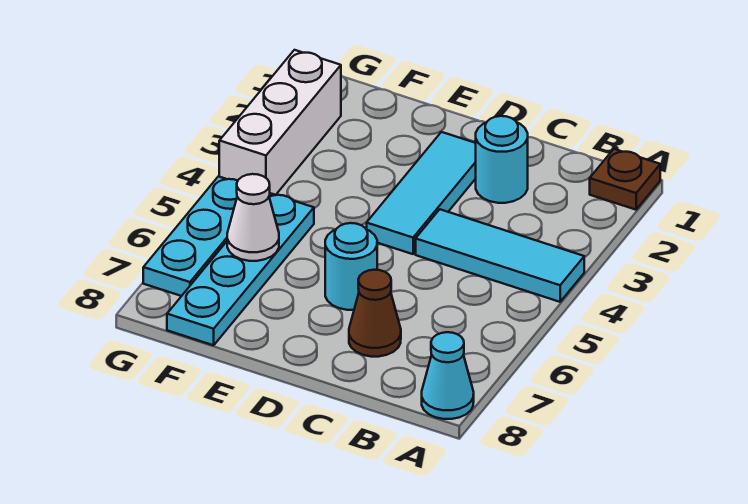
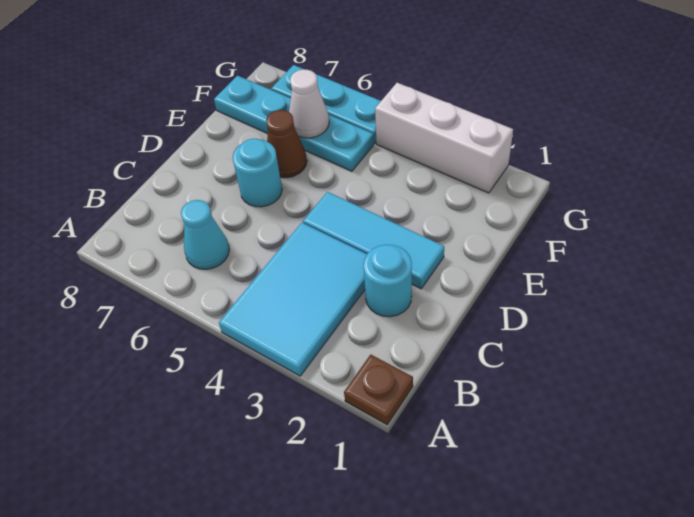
cyan tile A4:C4 level 1 -> cyan tile A3:C4 level 1
cyan cone A8 level 1 -> cyan cone B6 level 1
brown cone C7 level 1 -> brown cone E6 level 1

